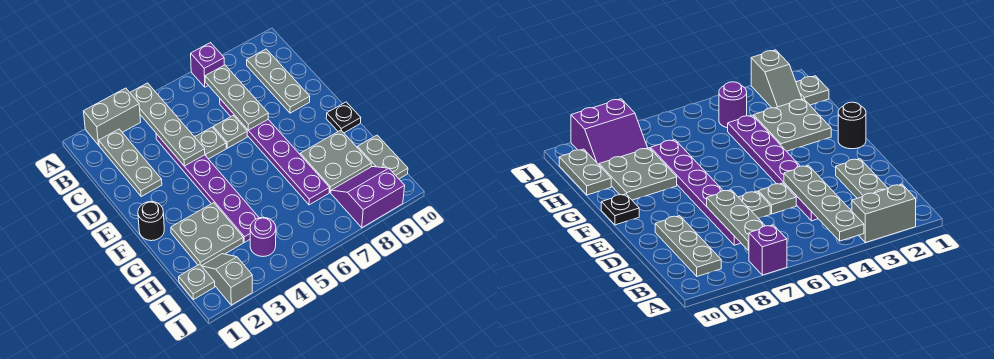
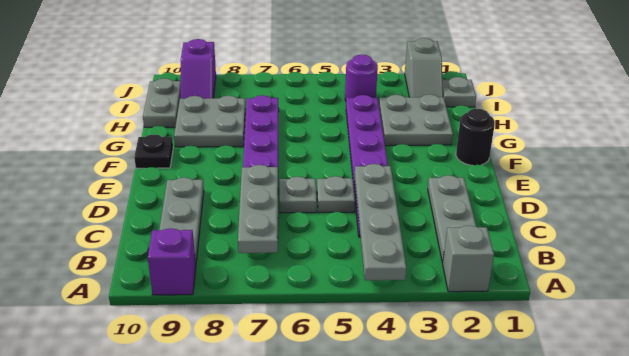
grey brick A2:A3 level 1 -> grey brick A2 level 1
purple brick A7 level 1 -> purple brick A9 level 1
purple slope I8:J9 level 1 top J -> purple slope I9:J9 level 1 top J

